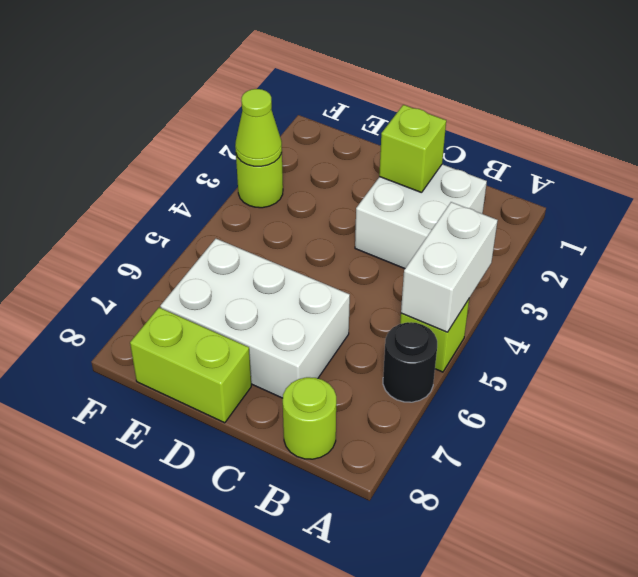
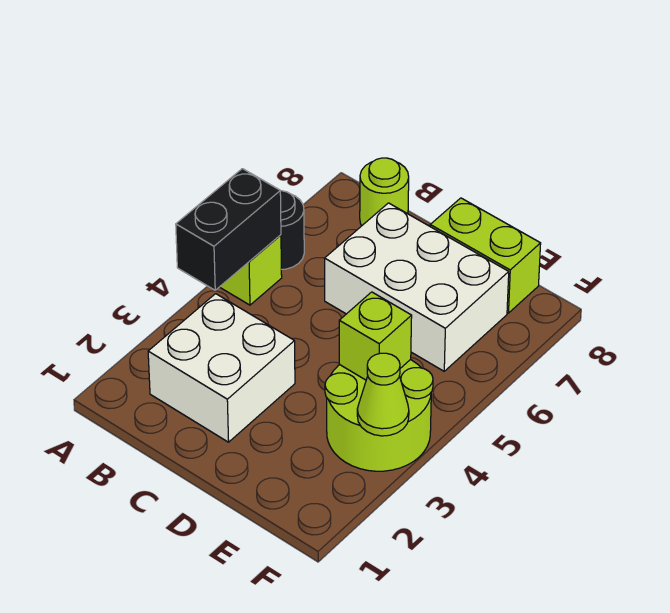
white brick A4:A5 level 2 -> black brick A4:A5 level 2
lime brick C2 level 2 -> lime brick E4 level 2
lime round brick F3 level 1 -> lime round brick E3:F4 level 1

